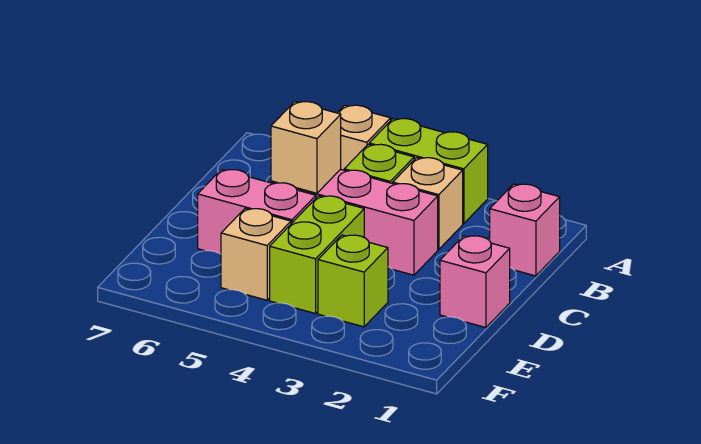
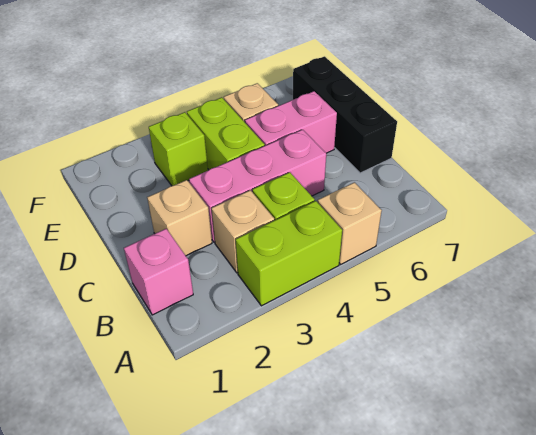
tan brick C5 level 2 -> tan brick C2 level 1
none -> black brick C7:E7 level 1
pink brick D1 level 1 -> none

